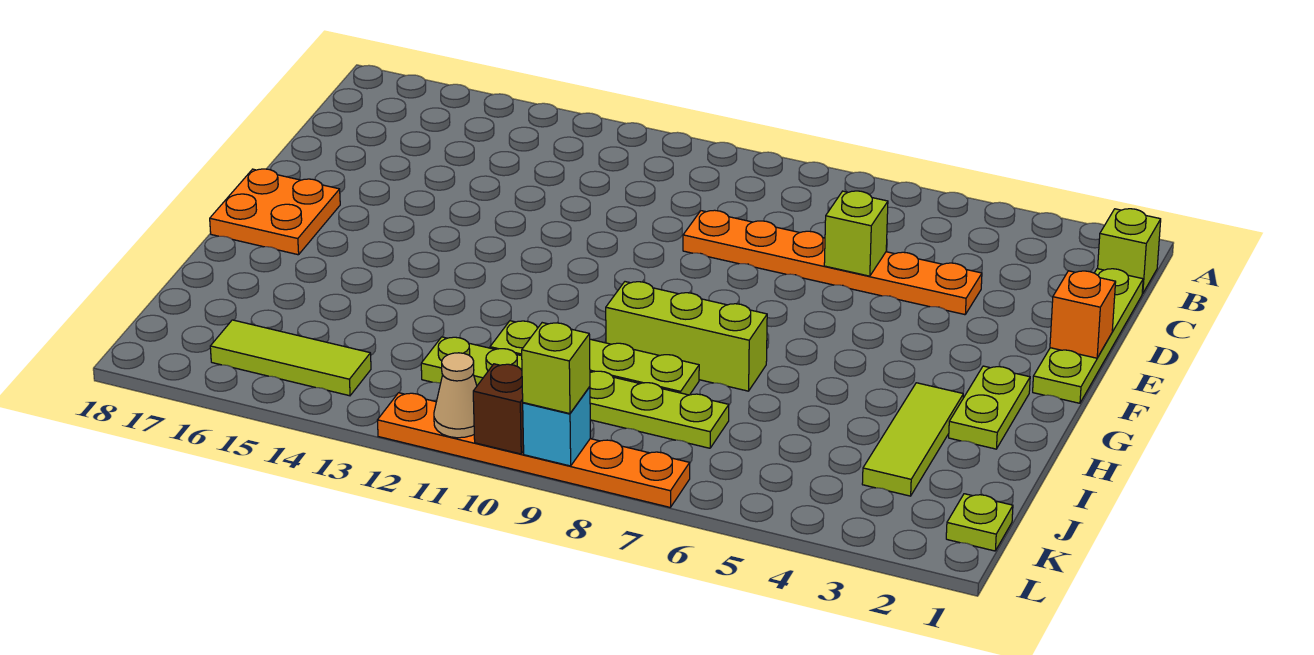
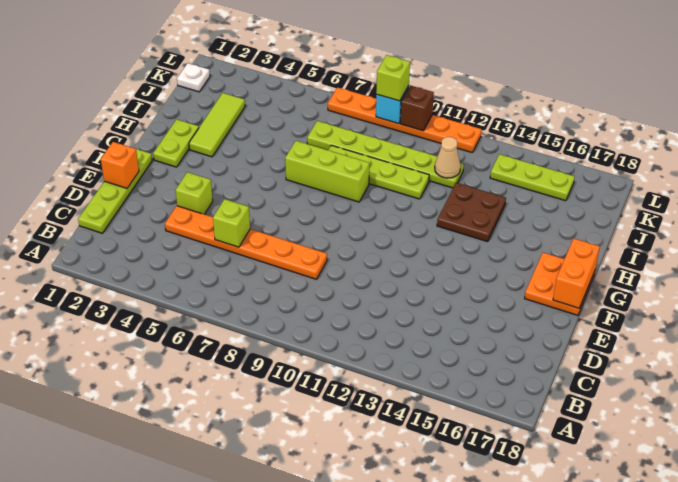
lime brick B1 level 1 -> lime brick E4 level 1
none -> orange brick F18:G18 level 2
none -> brown plate H13:I14 level 1
lime plate K1 level 1 -> white plate K1 level 1
lime tile K14:K16 level 1 -> lime plate K14:K16 level 1
tan cone L11 level 2 -> tan cone J12 level 2

